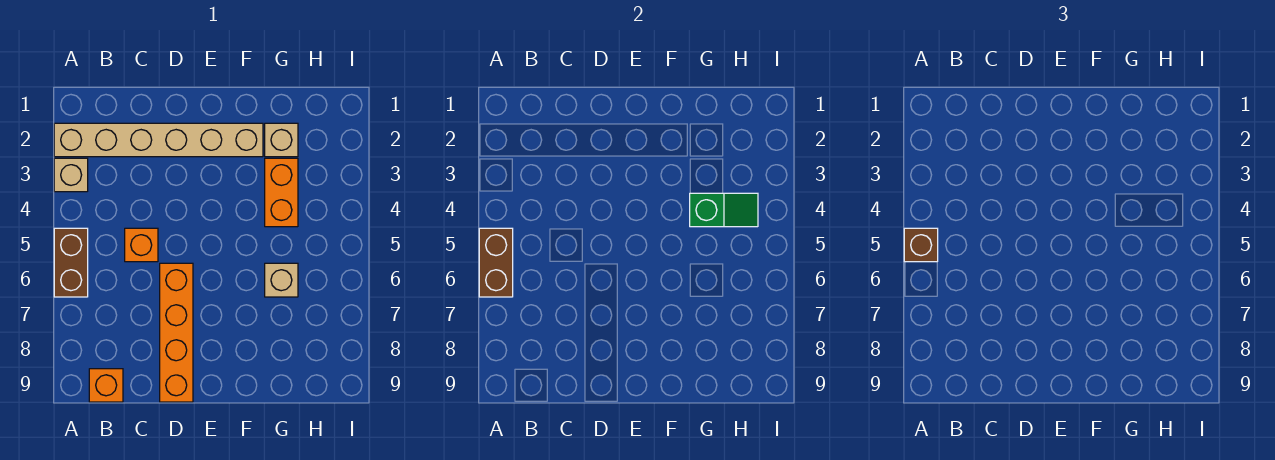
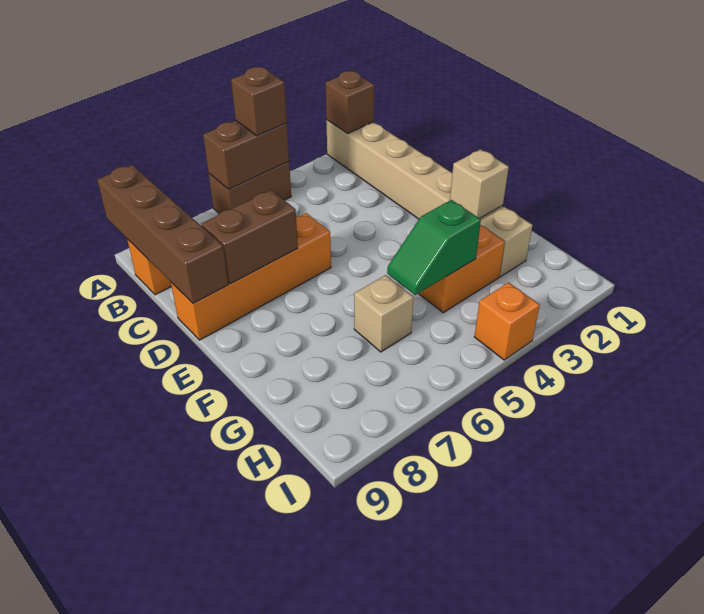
none -> brown brick A2 level 2
tan brick A3 level 1 -> tan brick F2 level 2
none -> brown brick A9:D9 level 2
orange brick C5 level 1 -> orange brick I4 level 1
none -> brown brick D7:D8 level 2
green slope G4:H4 level 2 top G -> green slope G4:G5 level 2 top 4

